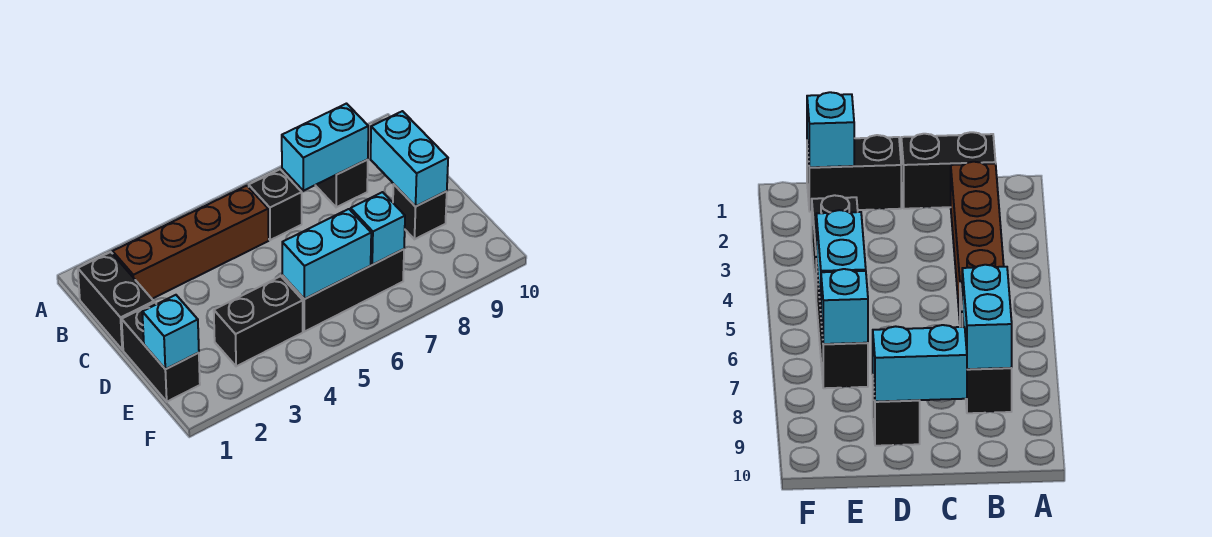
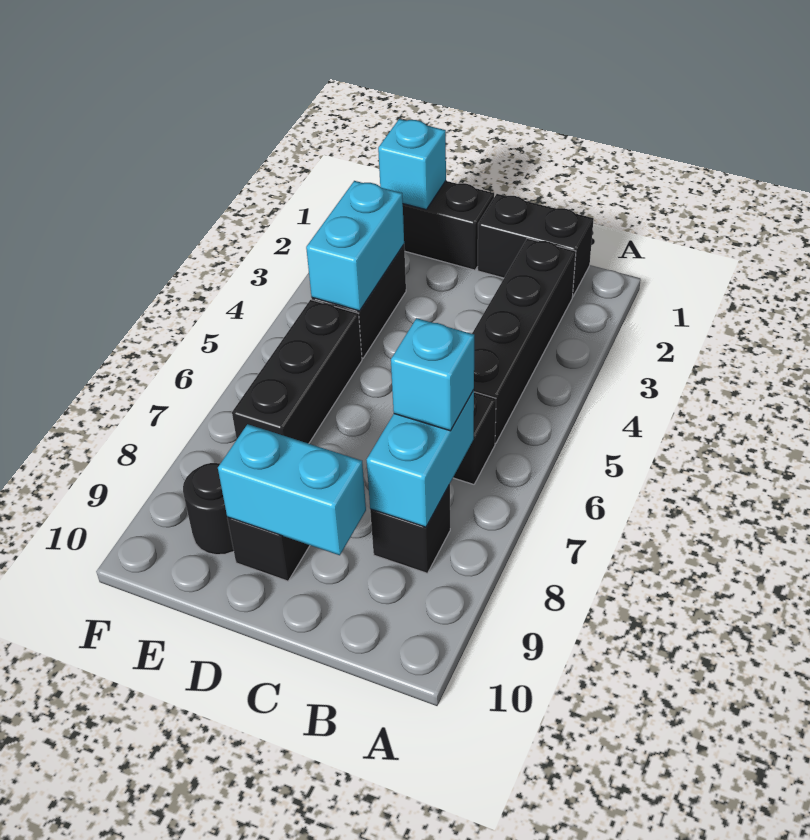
brown brick B2:B5 level 1 -> black brick B2:B5 level 1
cyan brick E5:E6 level 2 -> cyan brick E3:E4 level 2
cyan brick E7 level 2 -> cyan brick B7 level 3
none -> black round brick E9 level 1

